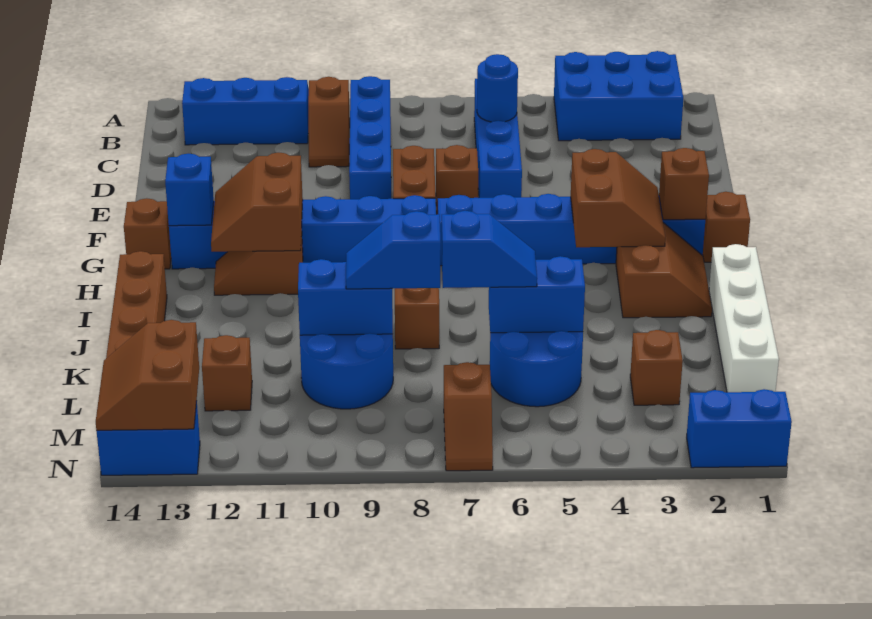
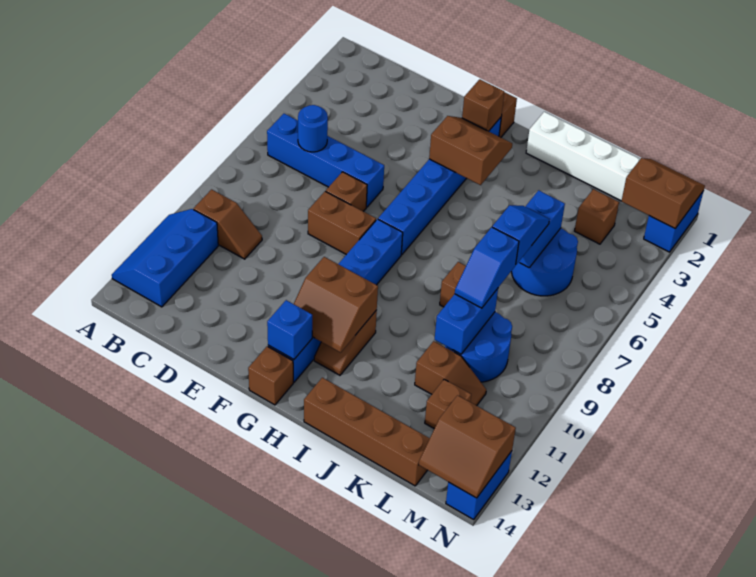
blue brick A2:B4 level 1 -> none
blue brick B9:E9 level 1 -> none
brown slope H2:I3 level 1 top 3 -> brown slope M1:N2 level 2 top 2
brown slope M7:N7 level 1 top M -> brown slope K11:L11 level 1 top K

